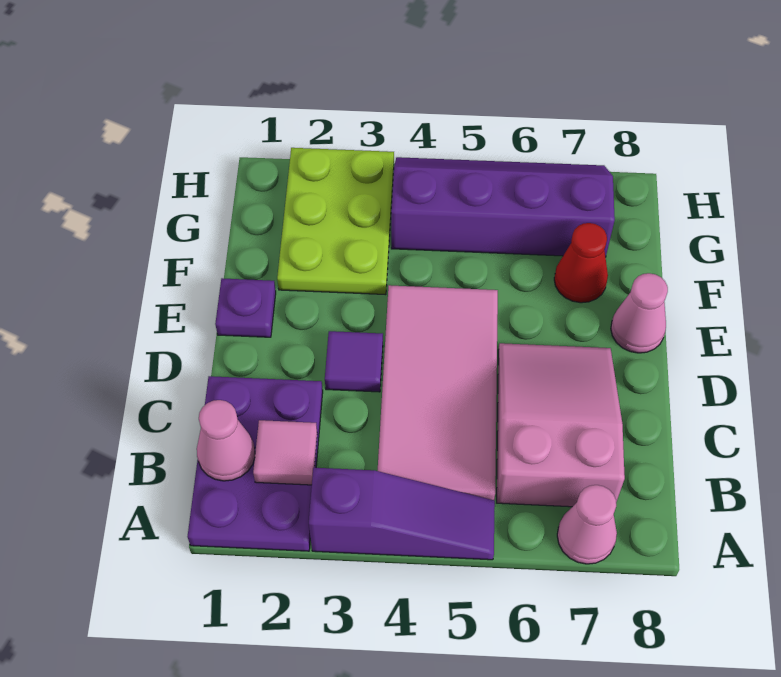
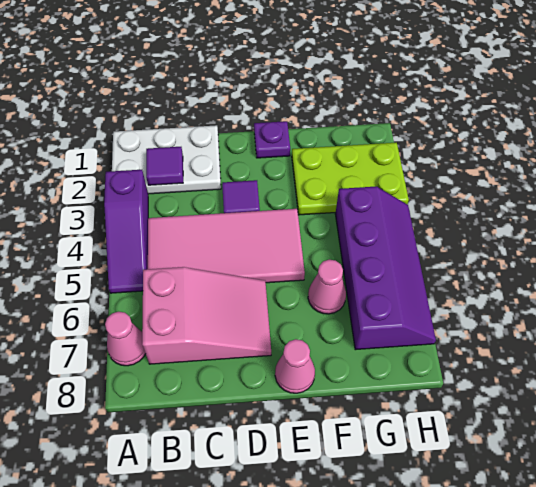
purple plate A1:C2 level 1 -> white plate A1:C2 level 1
pink cone B1 level 2 -> pink cone F6 level 1
pink tile B2 level 2 -> purple tile B2 level 2
red cone F7 level 1 -> none

